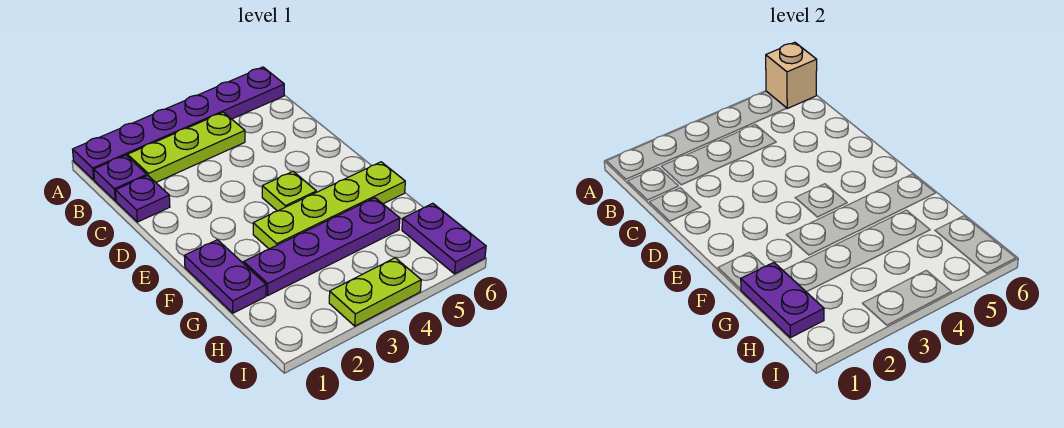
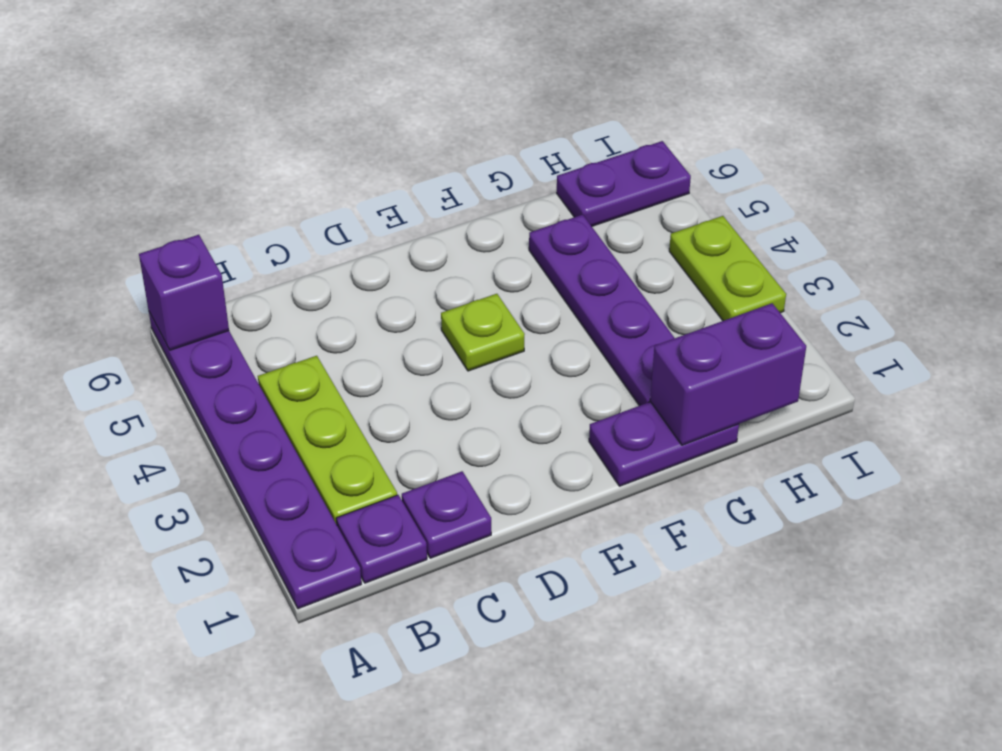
tan brick A6 level 2 -> purple brick A6 level 2
lime plate F3:F6 level 1 -> none
purple plate G1:H1 level 2 -> purple brick G1:H1 level 2

